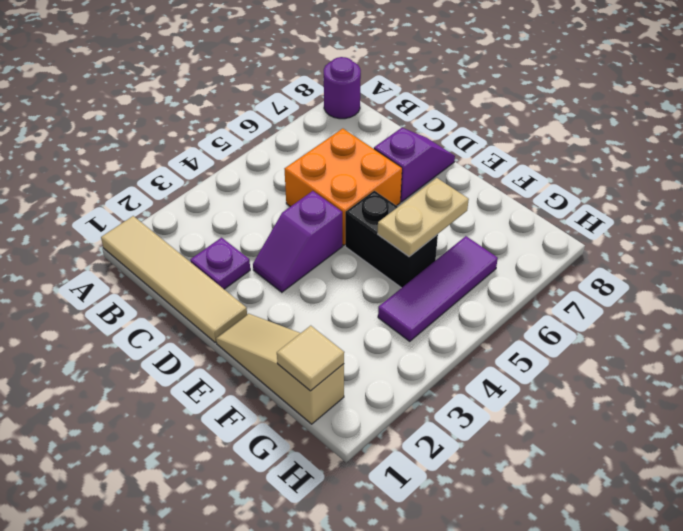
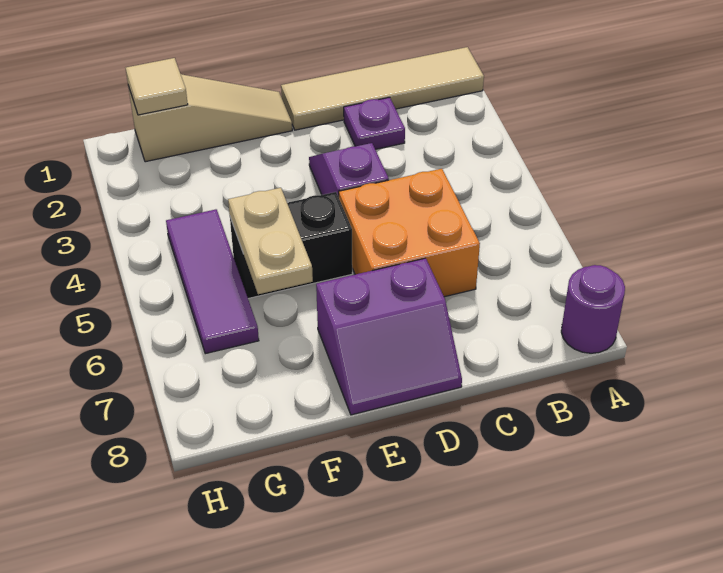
purple slope D7:D8 level 1 top 7 -> purple slope D7:E8 level 1 top 7

